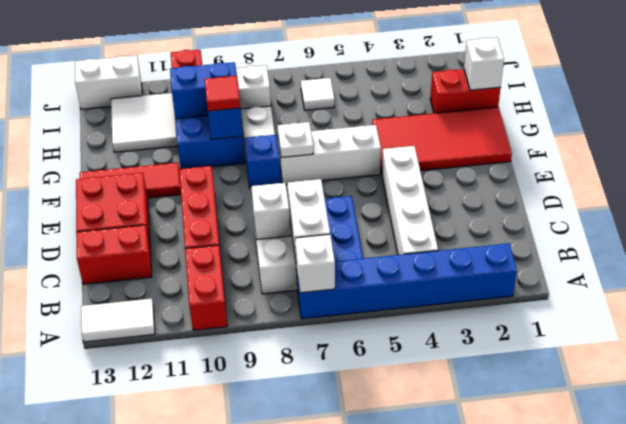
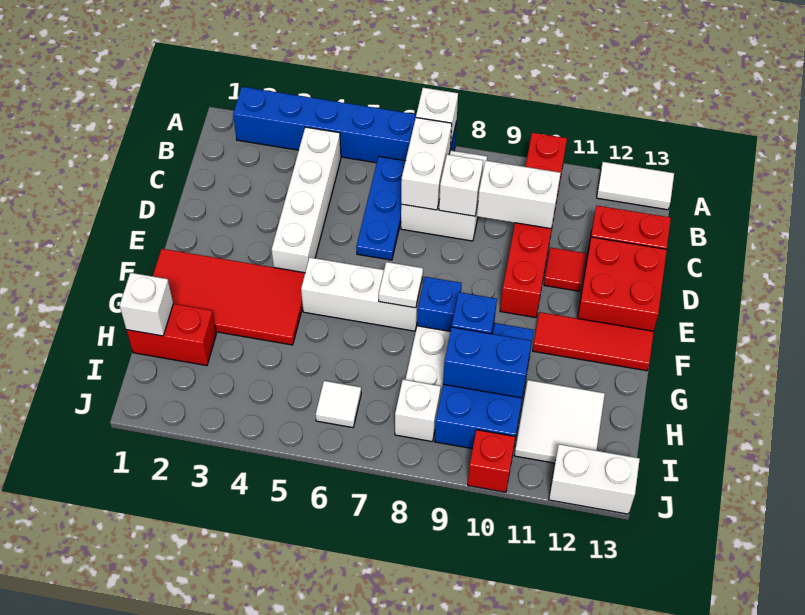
none -> white brick C9:C10 level 2
red tile G9 level 3 -> red tile D11 level 1

